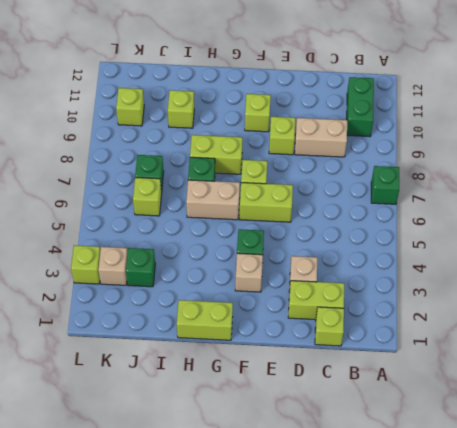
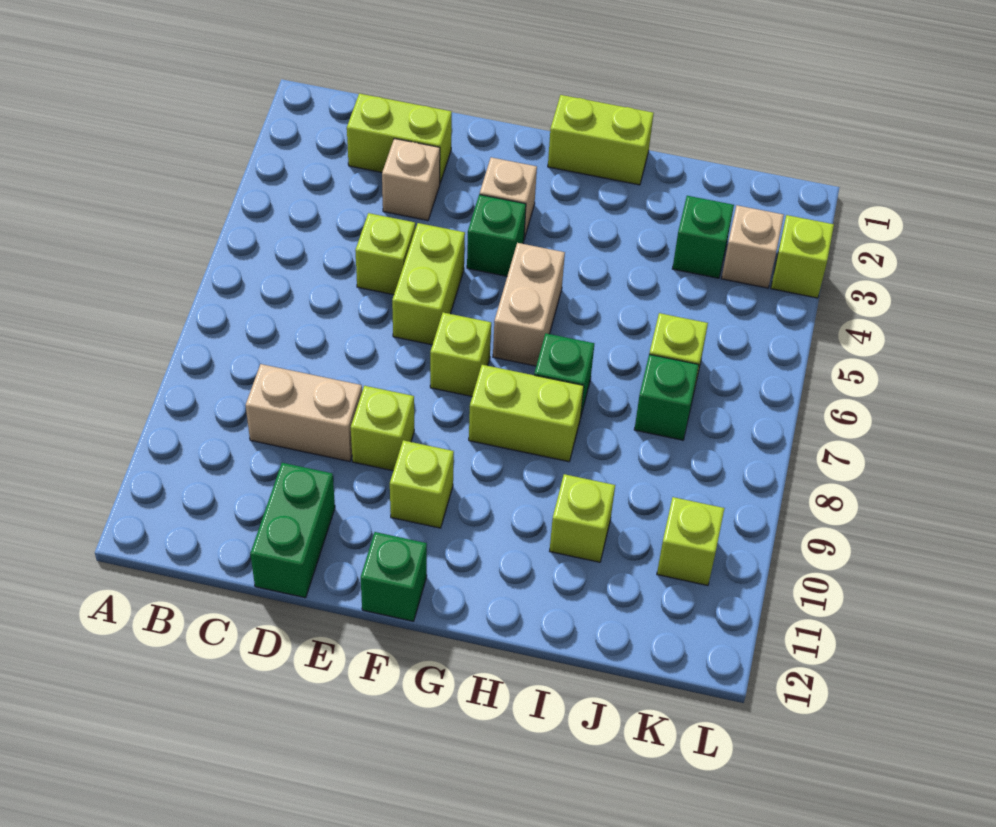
green brick A7 level 1 -> green brick F12 level 1
green brick B10:B11 level 1 -> green brick D11:D12 level 1
lime brick C1 level 1 -> lime brick D5 level 1
lime brick E6:F6 level 1 -> lime brick E5:E6 level 1
tan brick G6:H6 level 1 -> tan brick G5:G6 level 1

